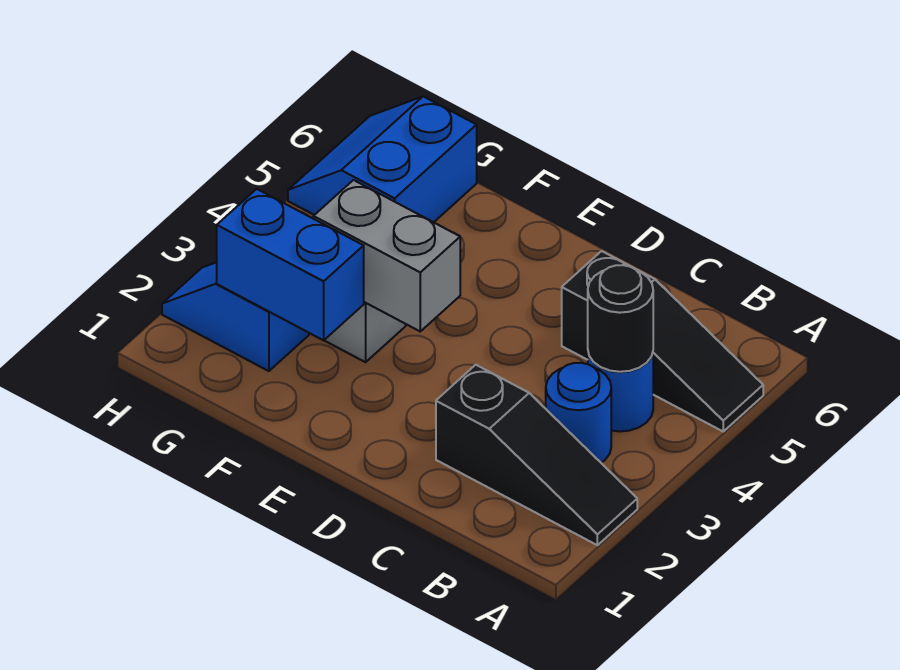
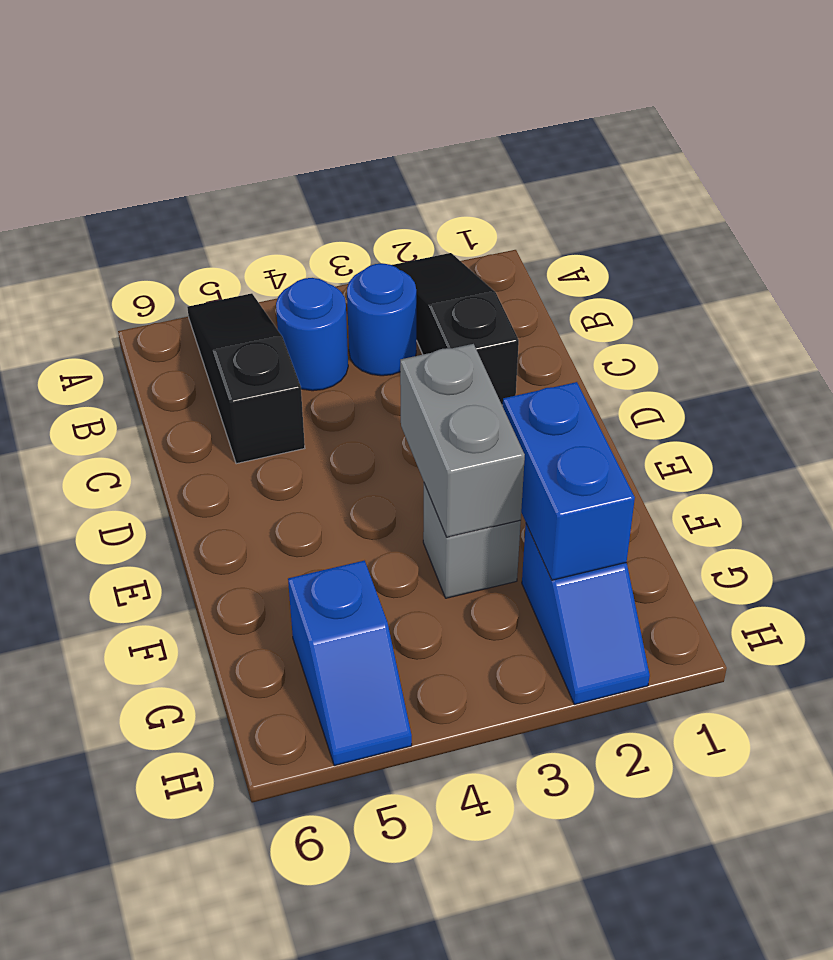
black round brick B4 level 2 -> none
blue slope G5:H6 level 1 top G -> blue slope G5:H5 level 1 top G

